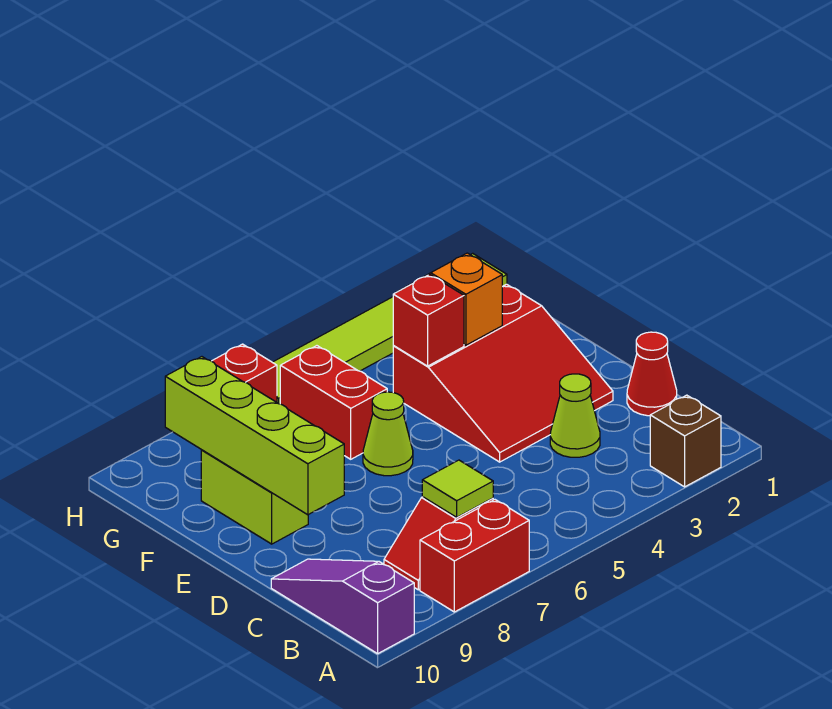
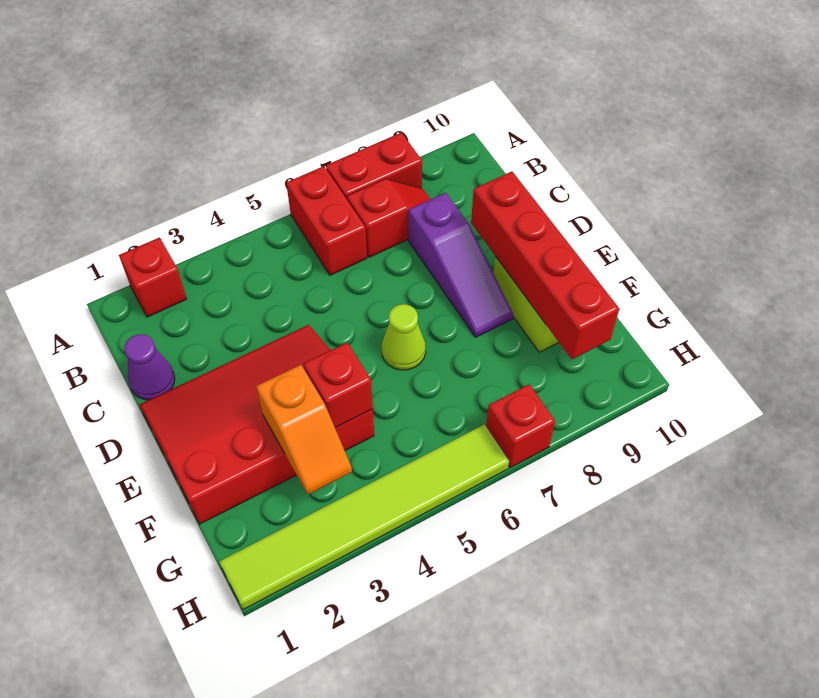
brown brick A2 level 1 -> red brick A2 level 1
purple slope A10:C10 level 1 top A -> purple slope C8:E8 level 1 top C
lime tile B7 level 2 -> none
red cone C1 level 1 -> purple cone C1 level 1
lime cone C3 level 1 -> none
red slope D2:F4 level 1 top F -> red slope D1:F4 level 1 top F
lime brick D9:G9 level 2 -> red brick D9:G9 level 2
red brick F6:G6 level 1 -> red brick A6:B6 level 1

